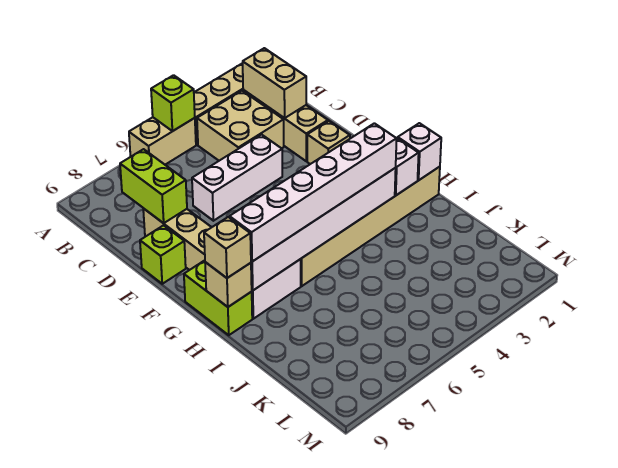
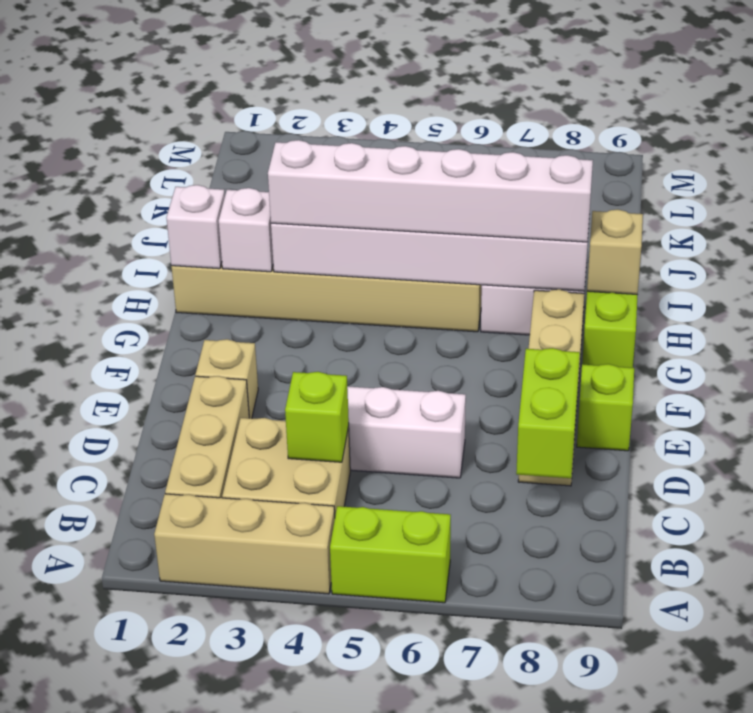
tan brick A5:A6 level 1 -> lime brick A5:A6 level 1
lime brick A5 level 2 -> lime brick C4 level 2
tan brick B2:C2 level 2 -> none
tan brick H9 level 3 -> none

